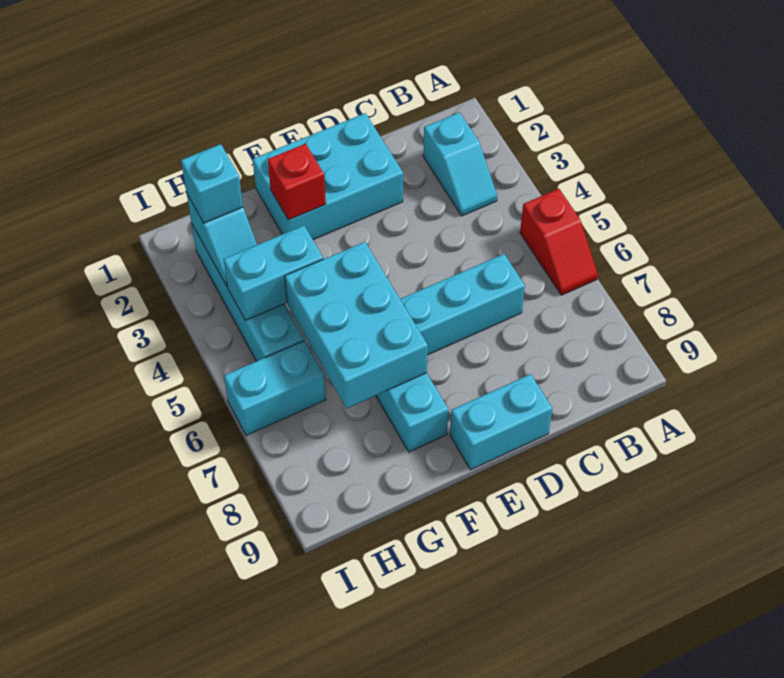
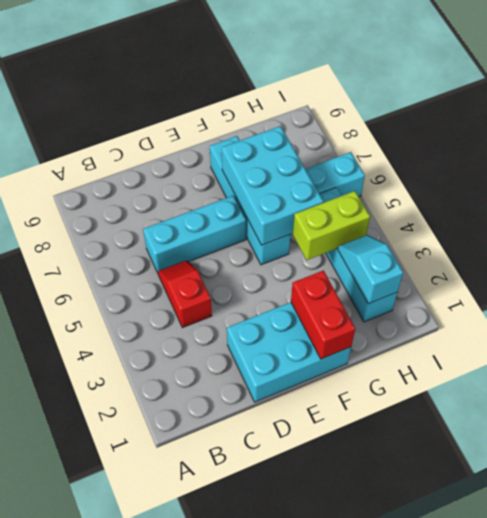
red slope A5:A6 level 1 top 5 -> red slope C4:C5 level 1 top 4
cyan slope B2:B3 level 1 top 2 -> none
cyan brick D9:E9 level 1 -> none
red brick F2 level 2 -> red brick F1:F2 level 2
cyan brick G4:H4 level 2 -> lime brick G4:H4 level 2
cyan brick H2 level 3 -> none

